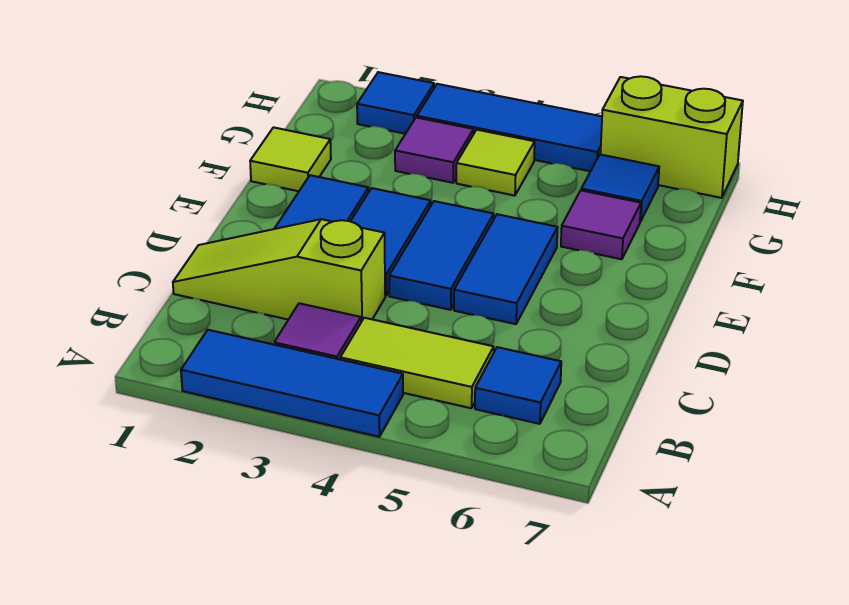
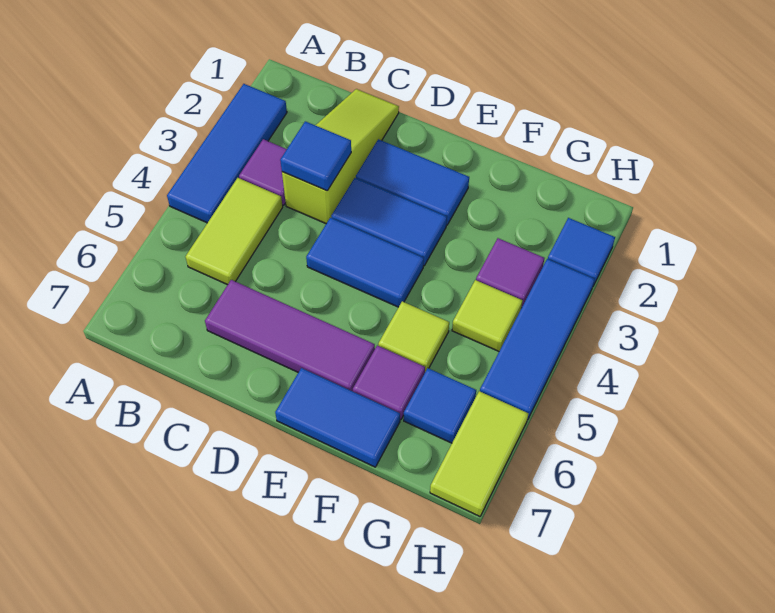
blue tile B6 level 1 -> blue tile C3 level 2
none -> purple tile C6:E6 level 1
blue tile D5:E5 level 1 -> blue tile E7:F7 level 1
lime tile F1 level 1 -> lime tile F5 level 1
lime brick H6:H7 level 1 -> lime tile H6:H7 level 1

